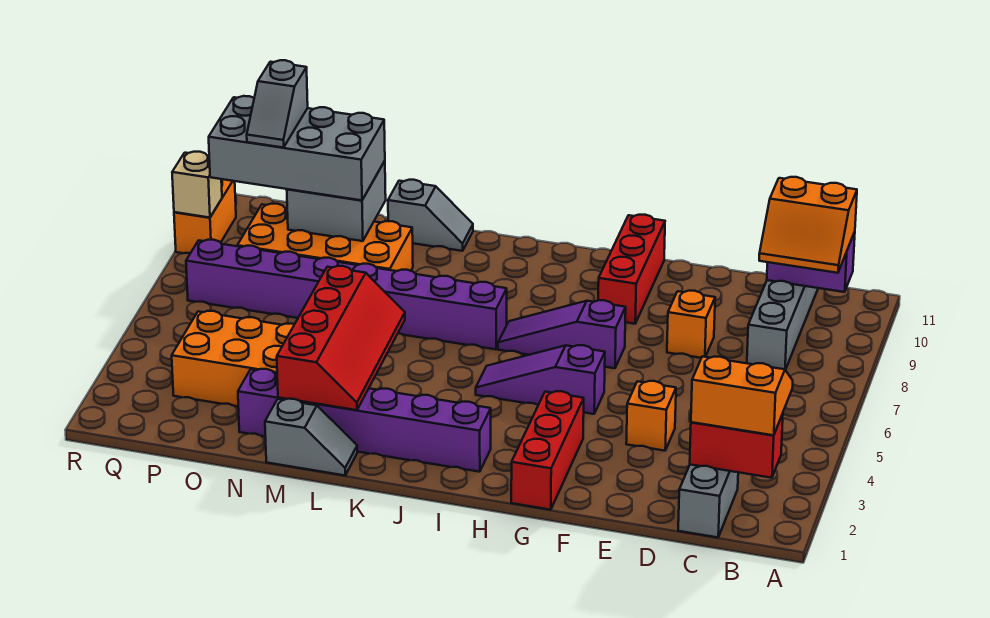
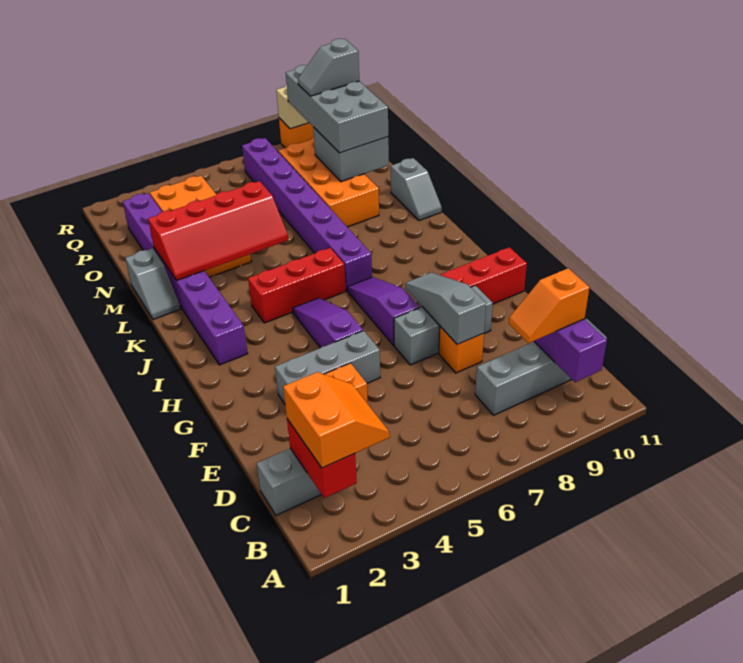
orange slope B9:C10 level 3 top 10 -> orange slope C9:C10 level 3 top 10
none -> grey slope E8:G8 level 2 top E
none -> grey brick F3:F5 level 1
none -> grey brick F7:F9 level 1
red brick G1:G3 level 1 -> red brick J4:J6 level 1
purple brick I2:N2 level 1 -> purple brick I2:P2 level 1

